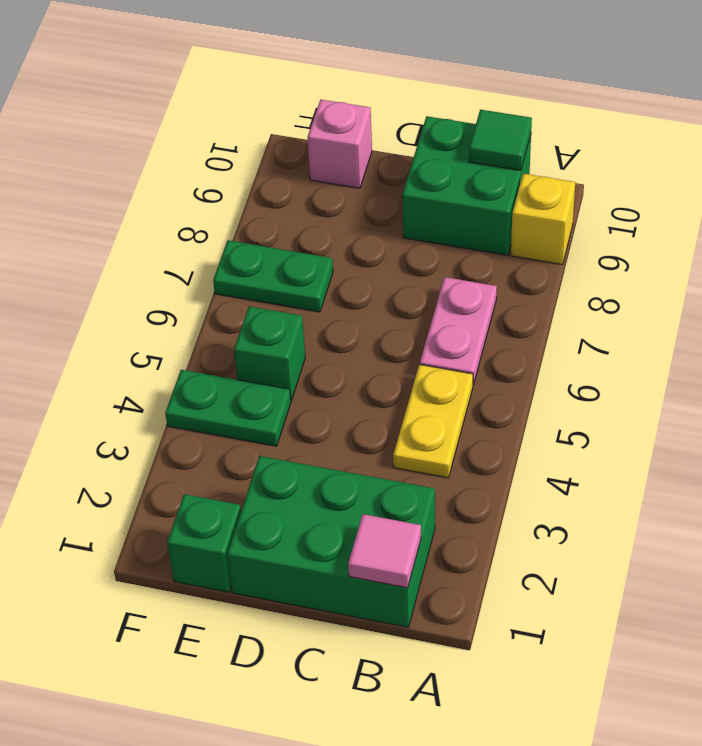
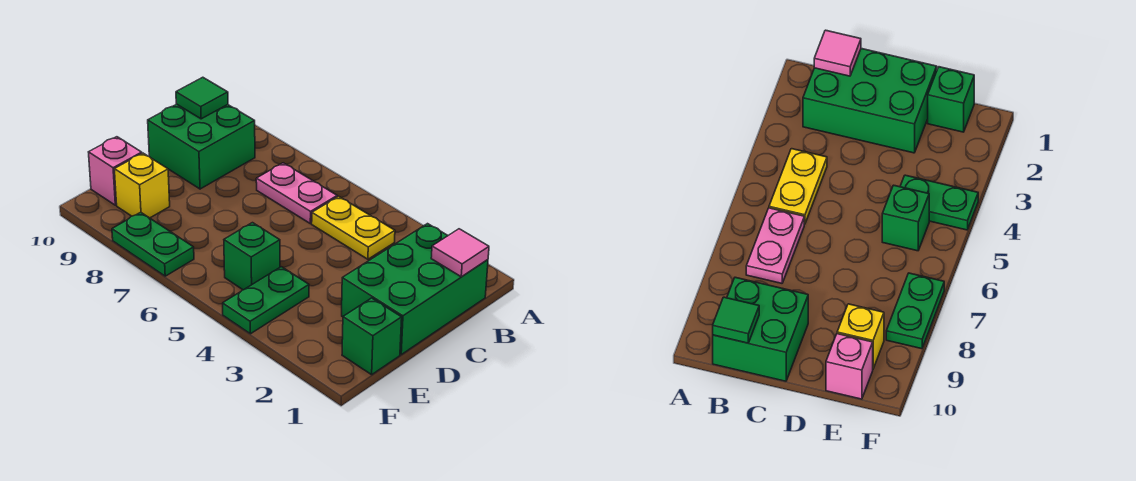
yellow brick A9 level 1 -> yellow brick E9 level 1
green plate E7:F7 level 1 -> green plate F7:F8 level 1

